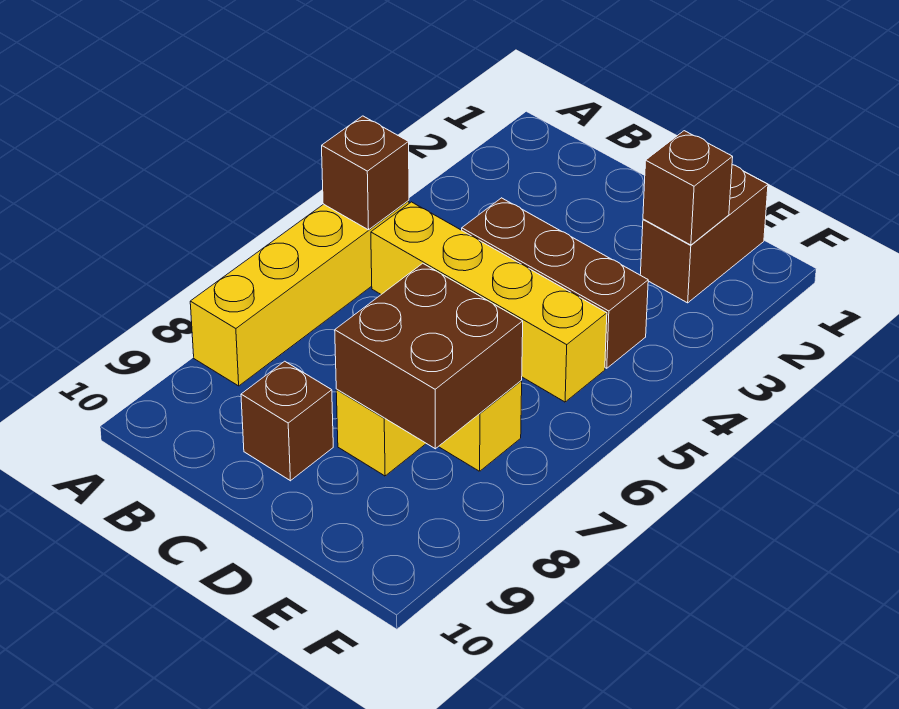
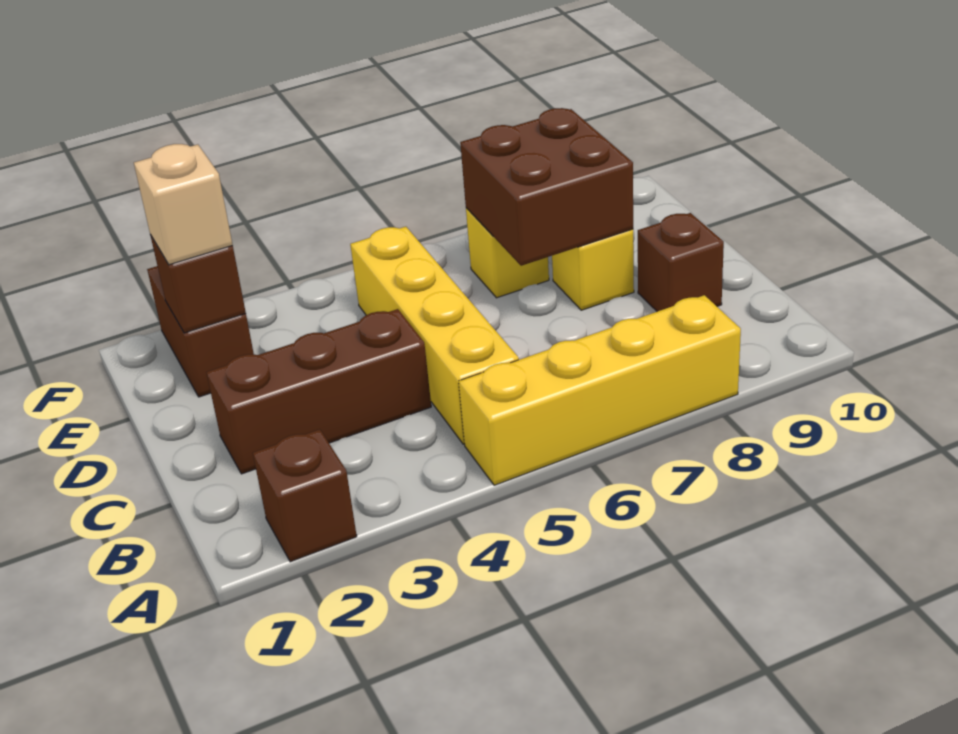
brown brick A5 level 2 -> brown brick A2 level 1
brown brick C4:E4 level 1 -> brown brick C2:C4 level 1
brown brick E1:E2 level 1 -> brown brick E2:F2 level 1
none -> tan brick E2 level 3

